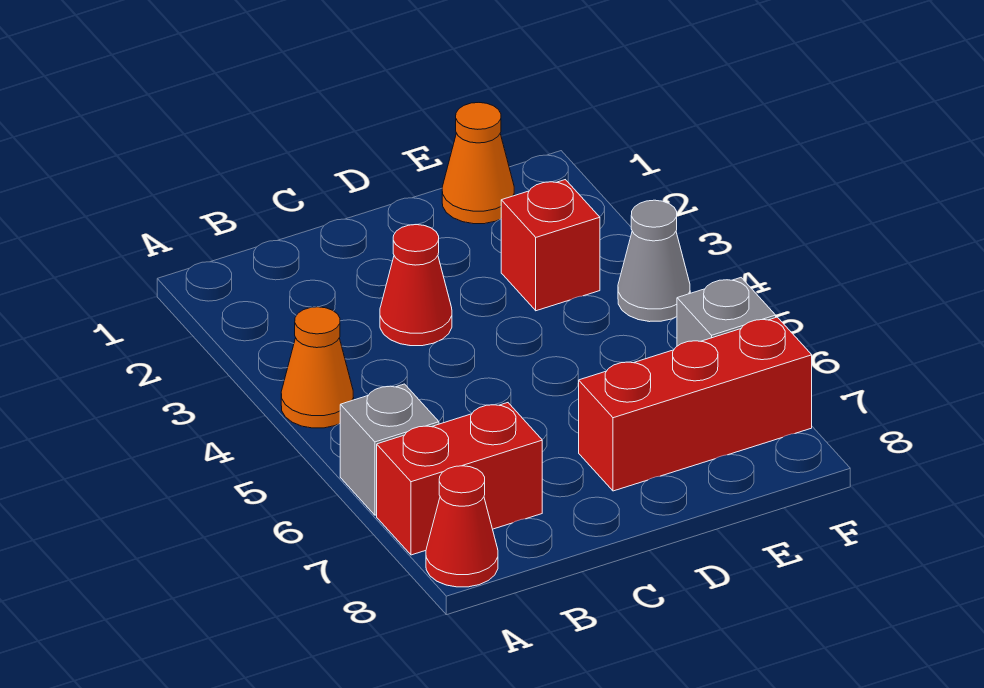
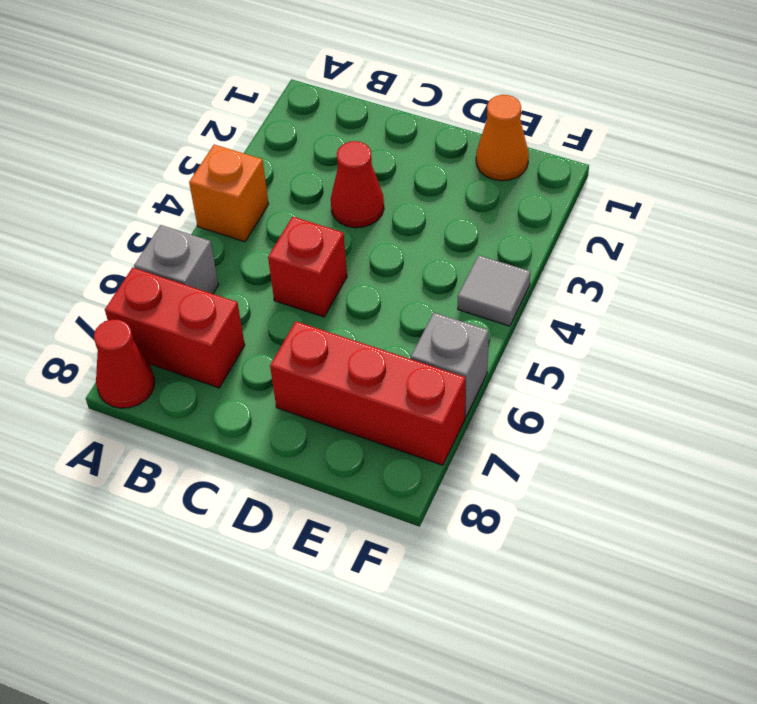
orange cone A4 level 1 -> orange brick A4 level 1
red brick E3 level 1 -> red brick C5 level 1
grey cone F4 level 1 -> grey tile F4 level 1

